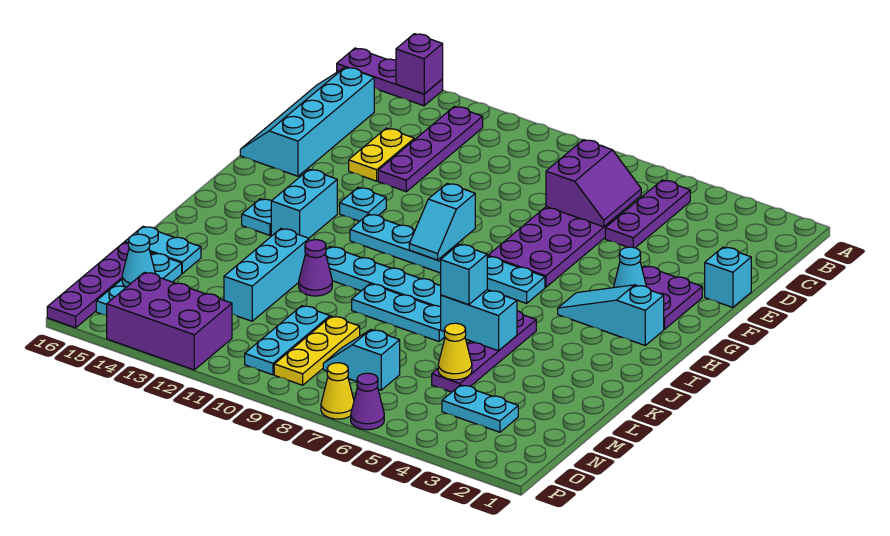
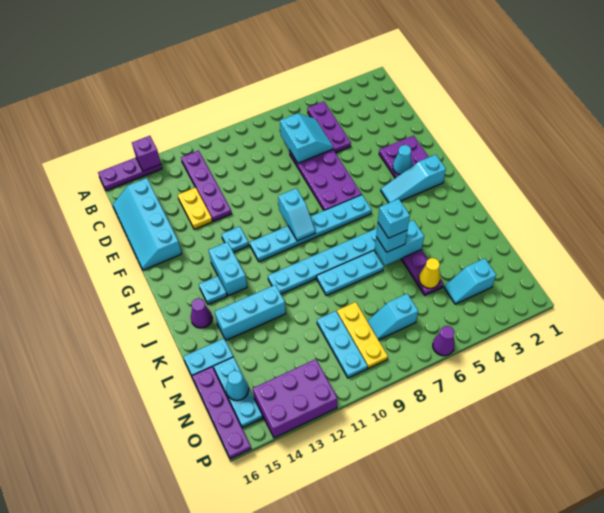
purple slope C6:D7 level 2 top 7 -> cyan slope C6:D7 level 2 top 7
cyan brick E1 level 1 -> cyan brick K6 level 4
purple cone K11 level 1 -> purple cone J15 level 1
cyan brick K12:M12 level 1 -> cyan brick K12:K14 level 1
cyan plate N3:N4 level 1 -> cyan slope N3:N4 level 1 top 3
yellow cone P7 level 1 -> none

